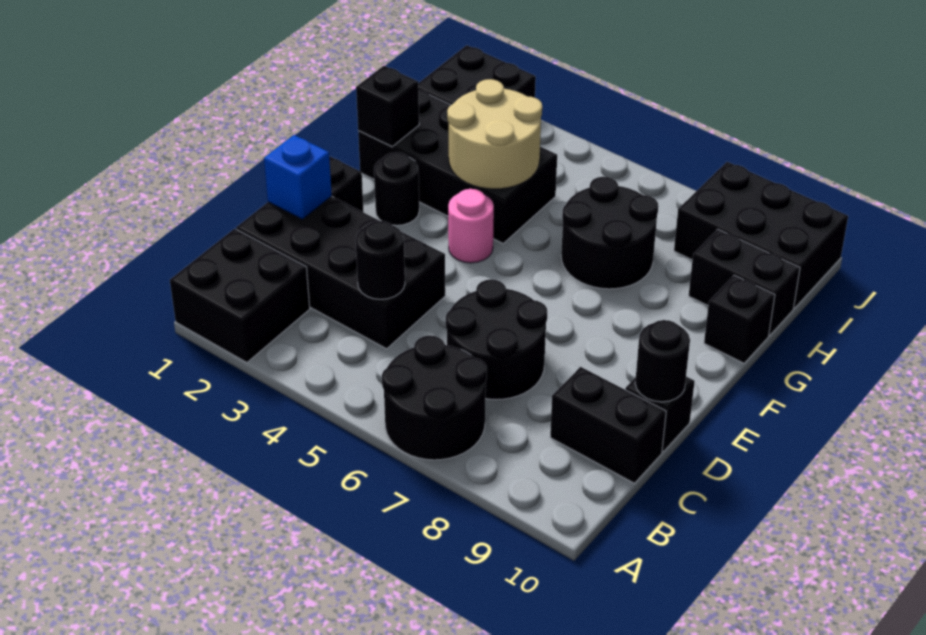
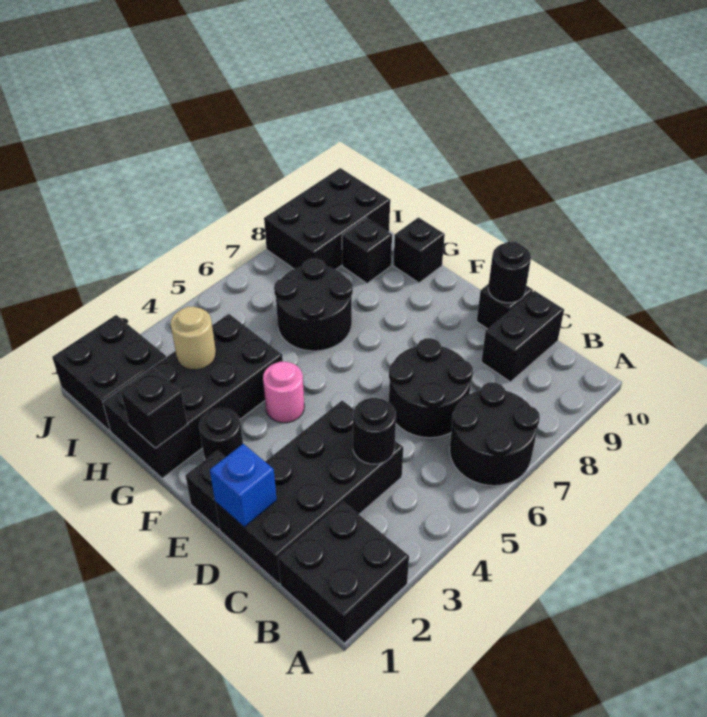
tan round brick G3:H4 level 2 -> tan round brick H3 level 2
black brick H9:H10 level 1 -> black brick H9 level 1

